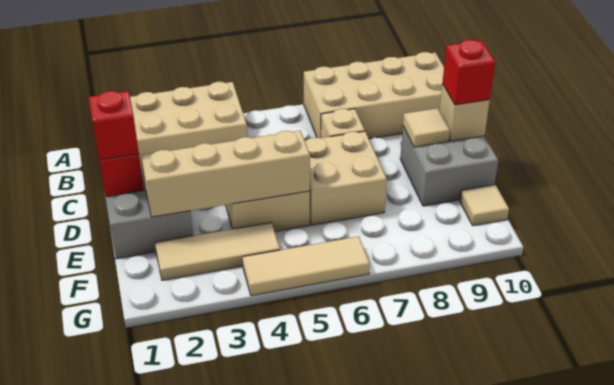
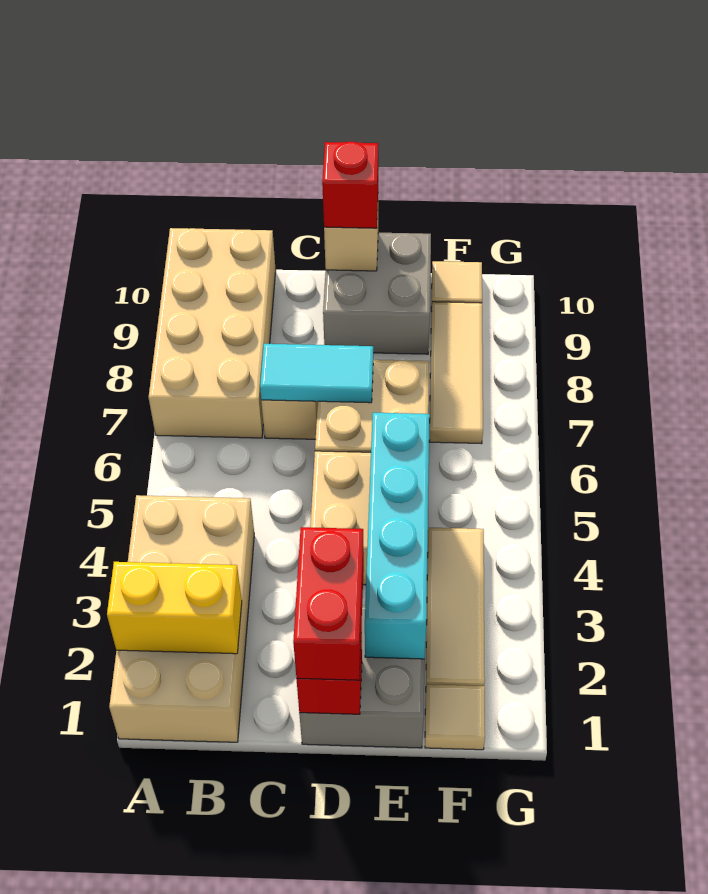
none -> yellow brick A2:B2 level 2
none -> cyan tile C7:D7 level 2
red brick D1 level 3 -> red brick D1:D2 level 3
tan tile D9 level 2 -> tan tile F1 level 1
tan brick E2:E5 level 2 -> cyan brick E2:E5 level 2
tan tile G4:G6 level 1 -> tan tile F7:F9 level 1

